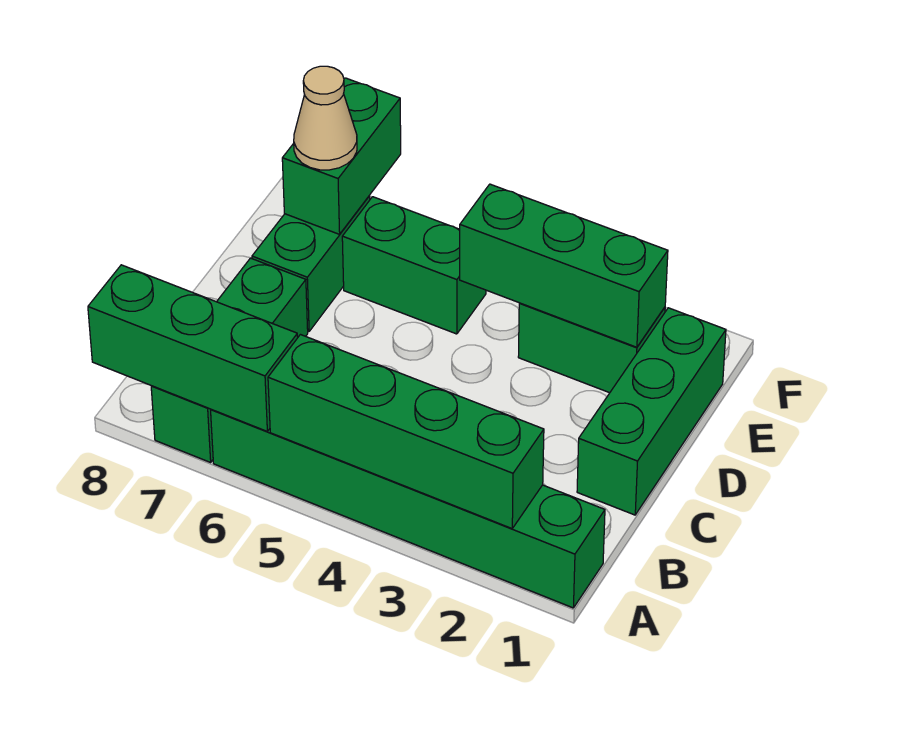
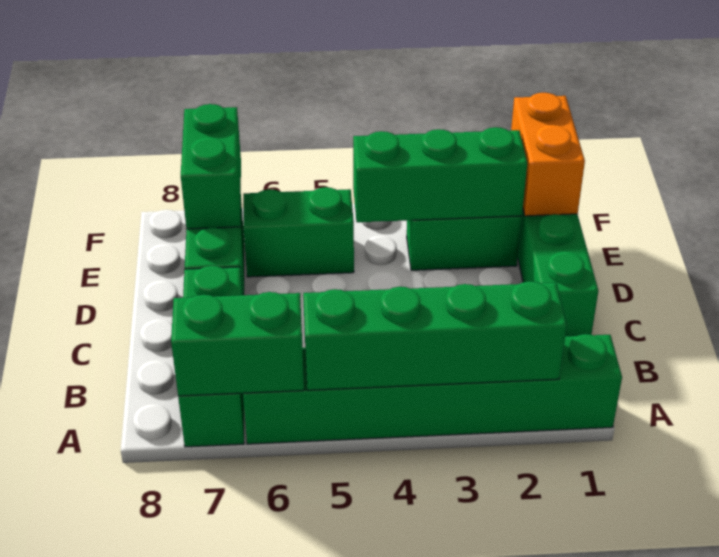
green brick A6:A8 level 2 -> green brick A6:A7 level 2
none -> orange brick E1:F1 level 2
tan cone E7 level 3 -> none

